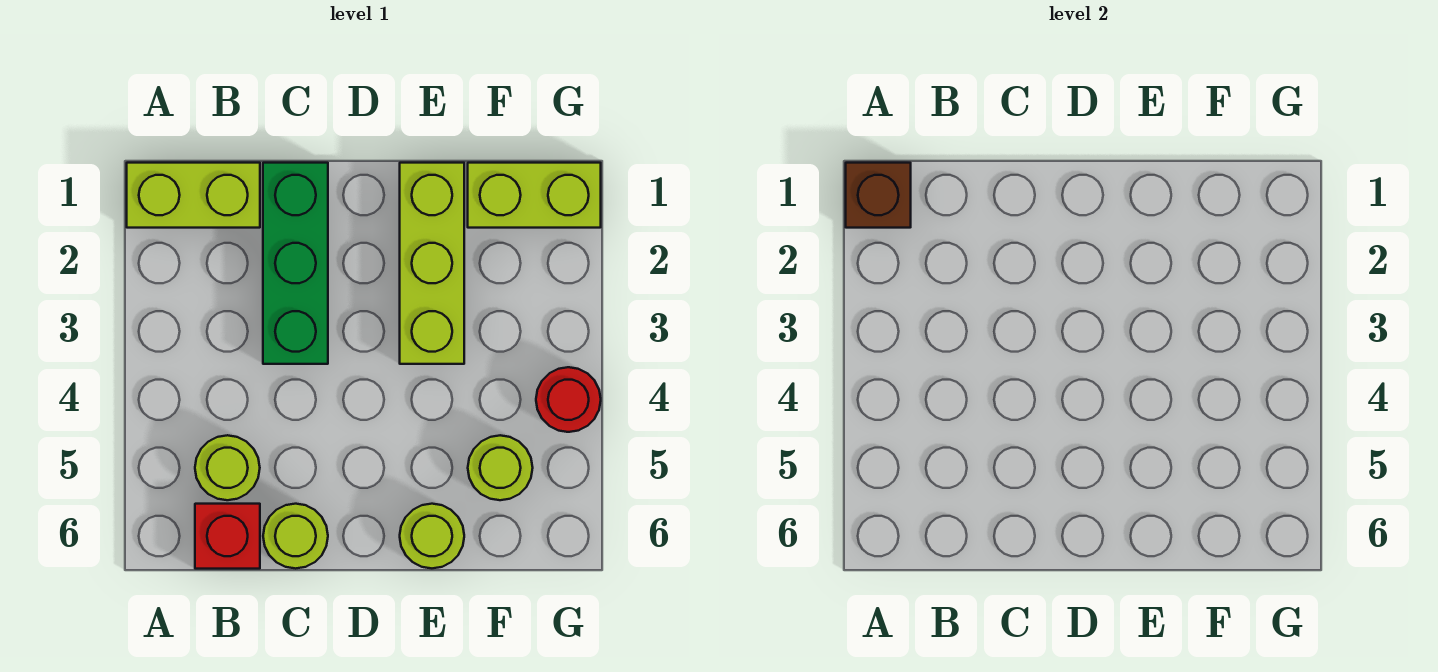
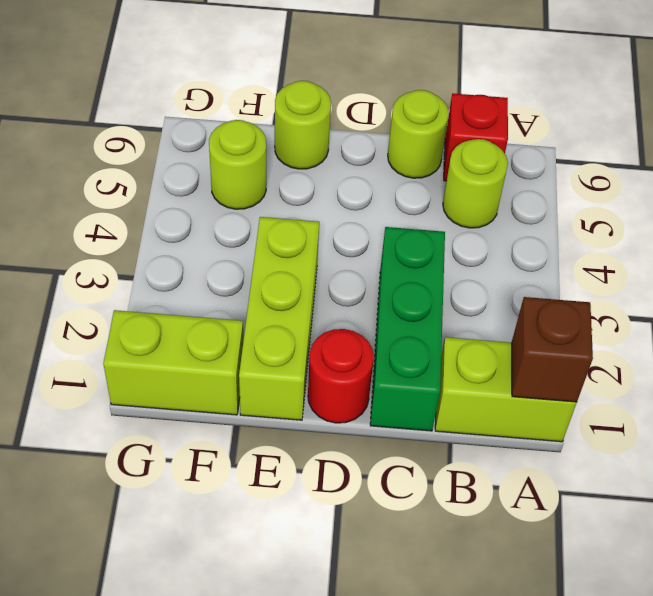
red round brick G4 level 1 -> red round brick D1 level 1

